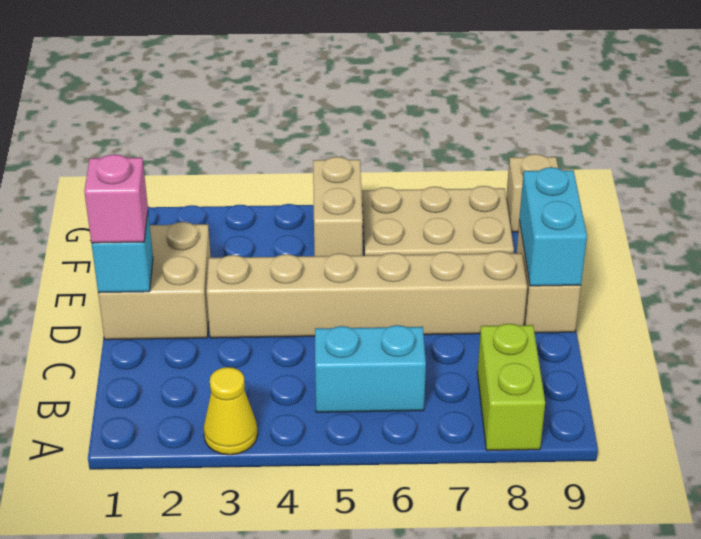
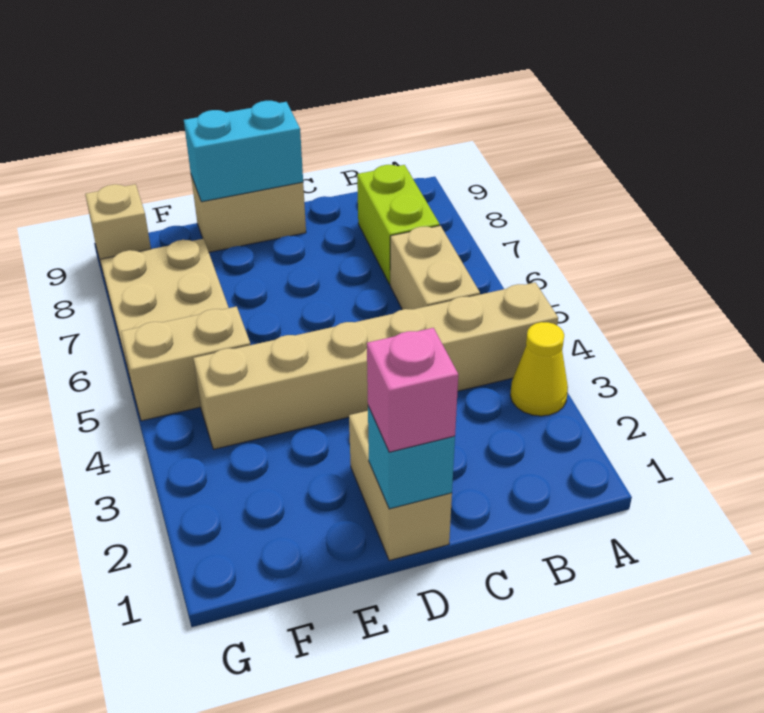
lime brick A8:B8 level 1 -> lime brick B7:B8 level 1
cyan brick B5:B6 level 1 -> tan brick B5:B6 level 1
tan brick D1:E2 level 1 -> tan brick D1:D2 level 1
tan brick D3:D8 level 1 -> tan brick A4:F4 level 1

